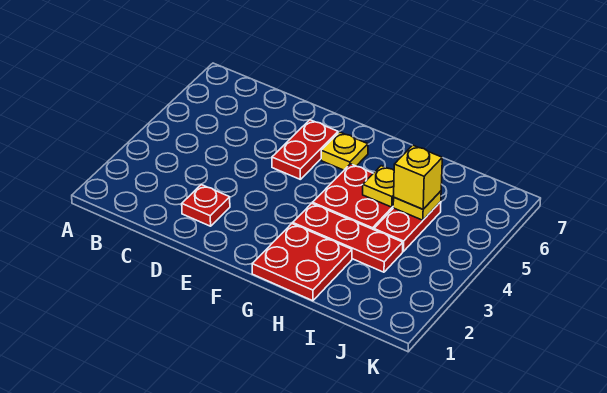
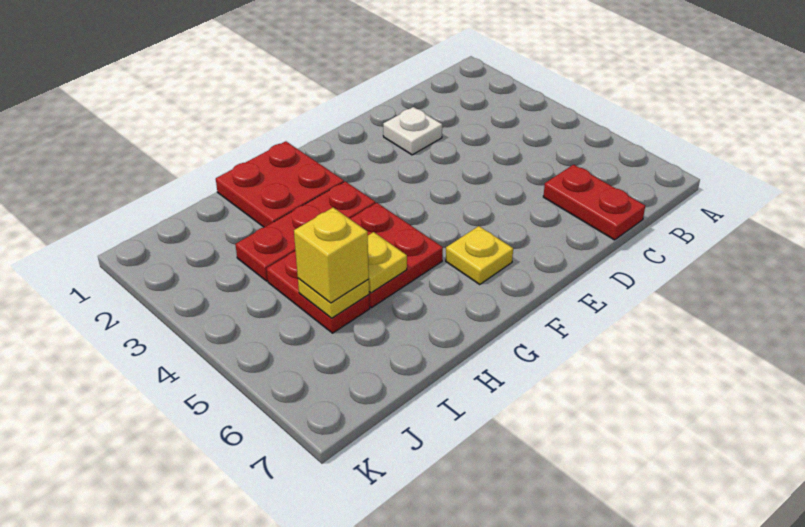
red plate D2 level 1 -> white plate D2 level 1
red plate E5:E6 level 1 -> red plate C6:C7 level 1

